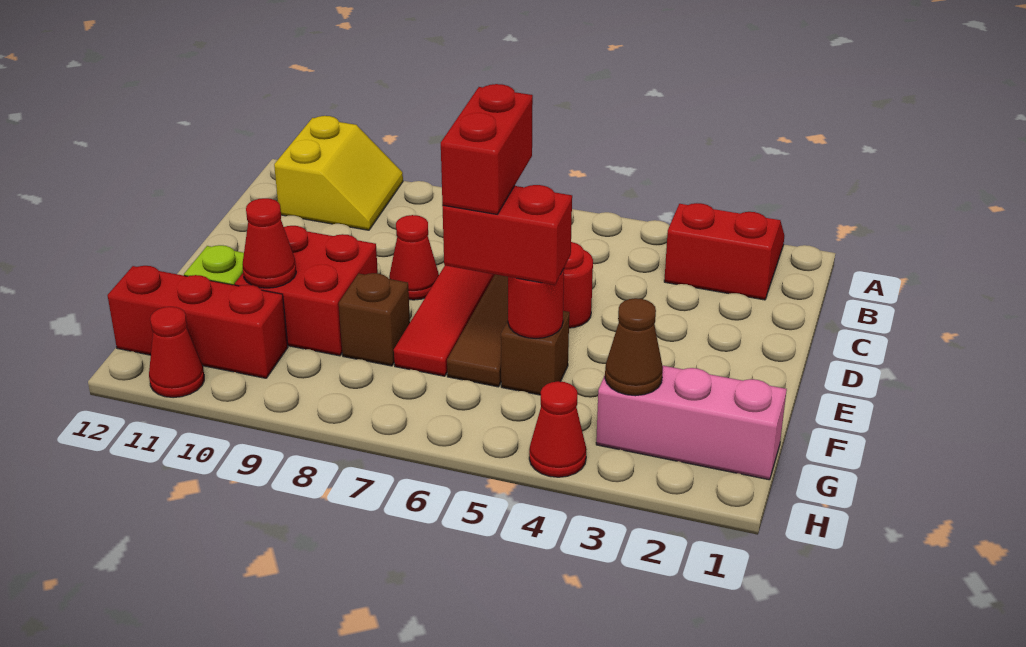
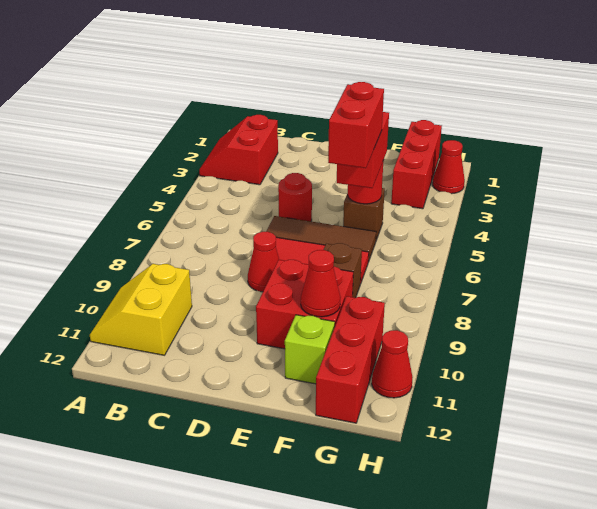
yellow slope A10:B11 level 1 top 11 -> yellow slope A10:B11 level 1 top B
red brick E6:F6 level 4 -> red brick F6:F7 level 4
pink brick G1:G3 level 1 -> red brick G1:G3 level 1
brown cone G3 level 2 -> none
red cone H4 level 1 -> red cone H2 level 1

